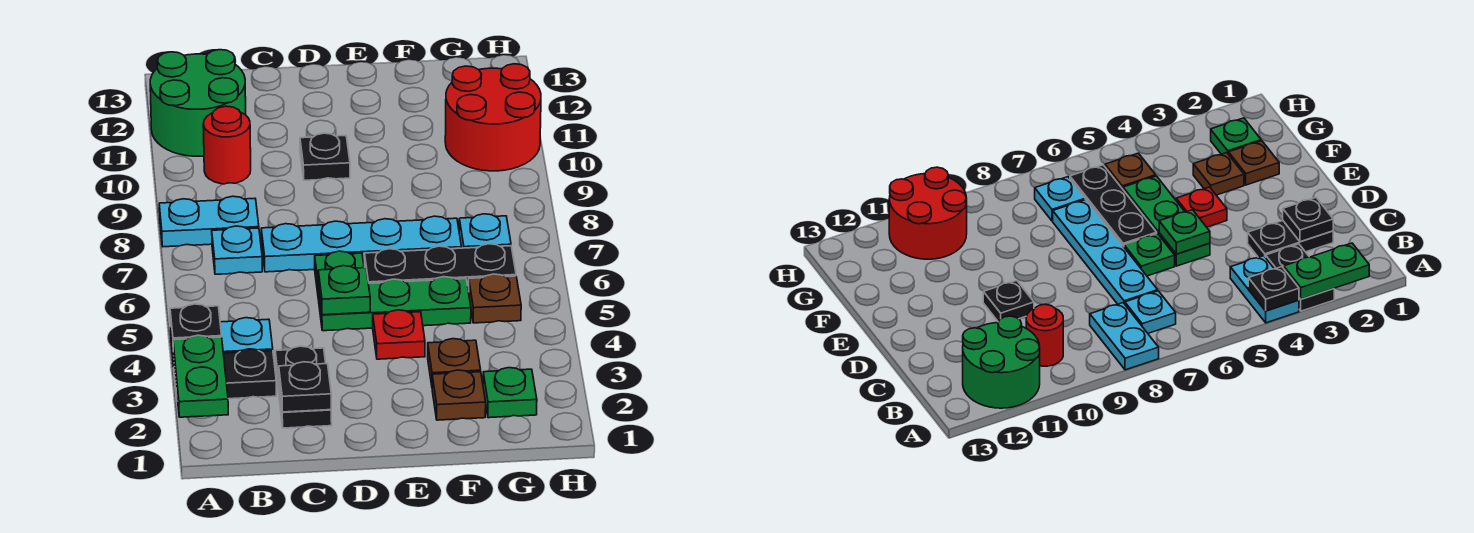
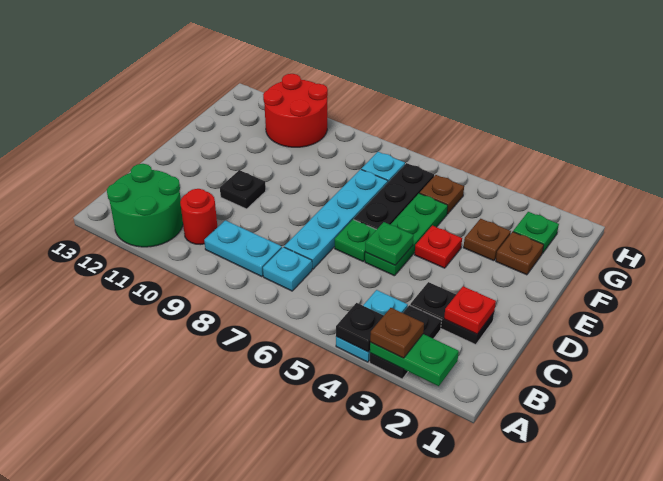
none -> brown plate A3 level 3
cyan plate A8:B8 level 1 -> cyan plate B8:B9 level 1
black plate C2 level 2 -> red plate C2 level 2

